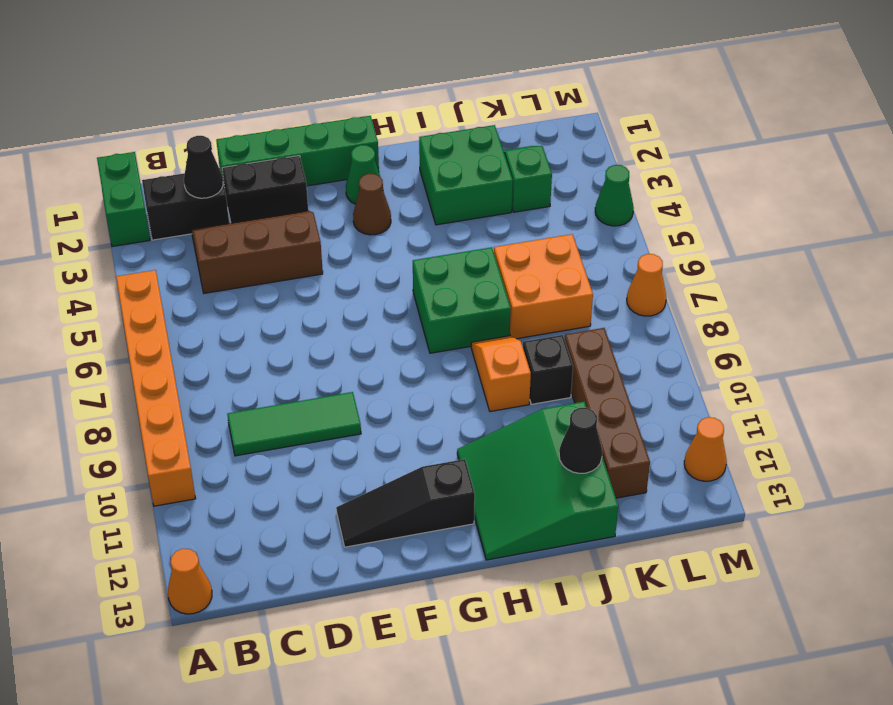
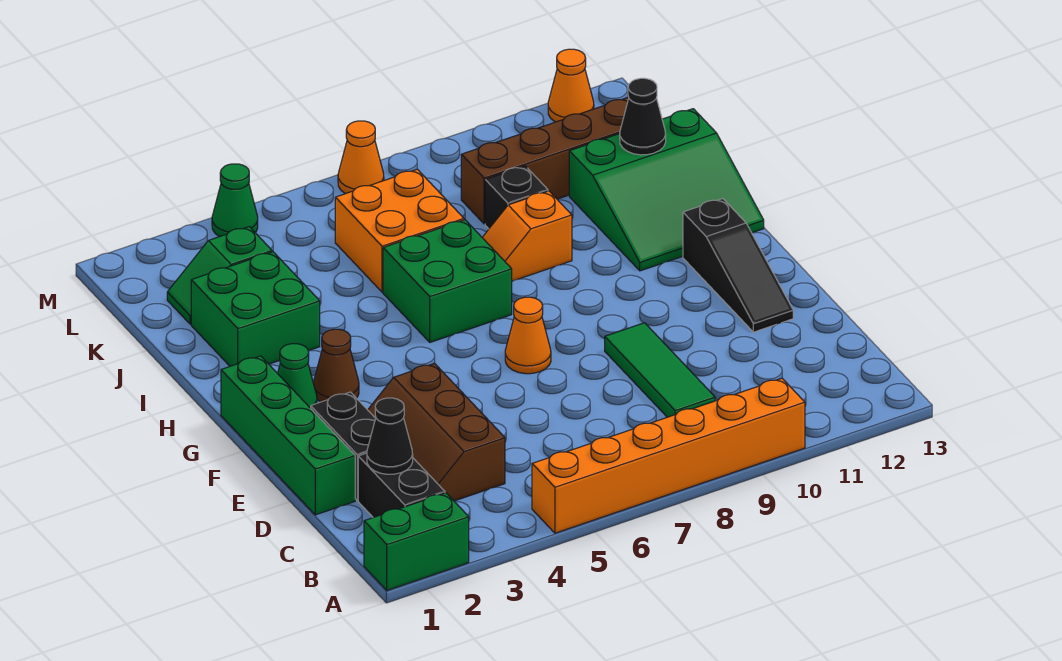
orange cone A13 level 1 -> orange cone F7 level 1

